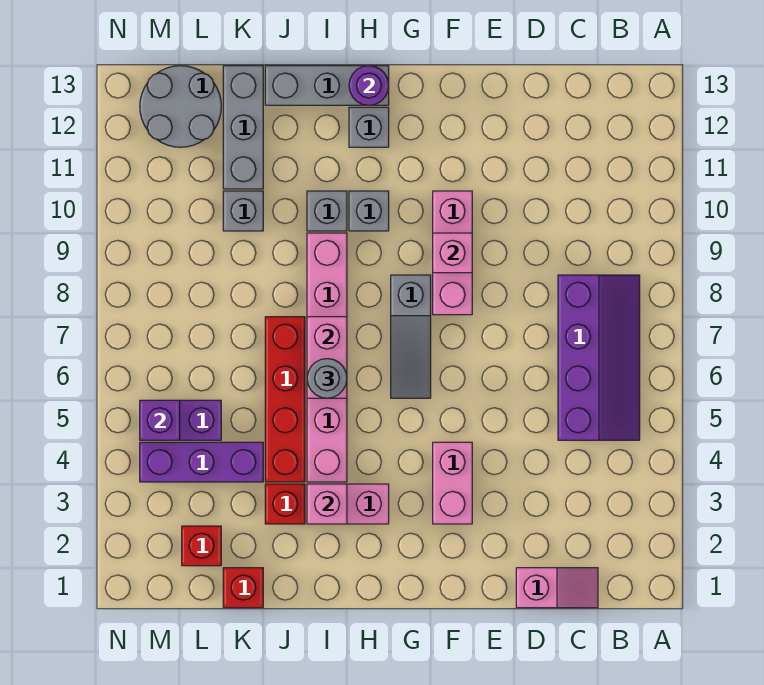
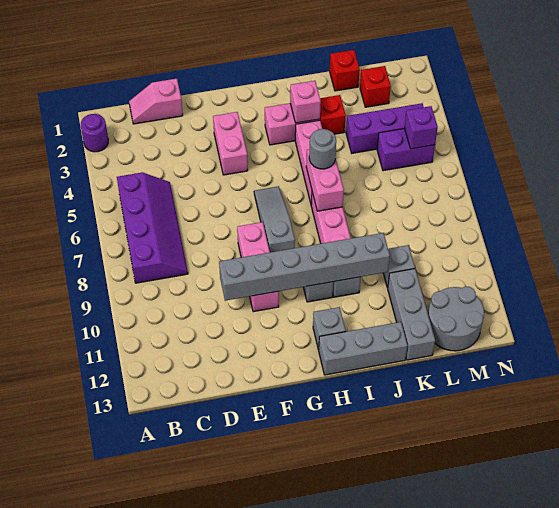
purple slope B5:C8 level 1 top C -> purple slope B5:C8 level 1 top B
none -> grey brick E10:J10 level 2
pink brick F9 level 2 -> none
purple round brick H13 level 2 -> purple round brick A2 level 1
red brick J4:J7 level 1 -> none

